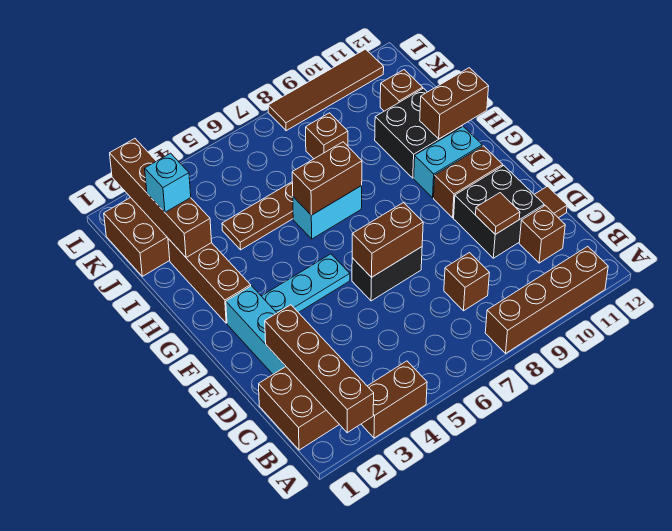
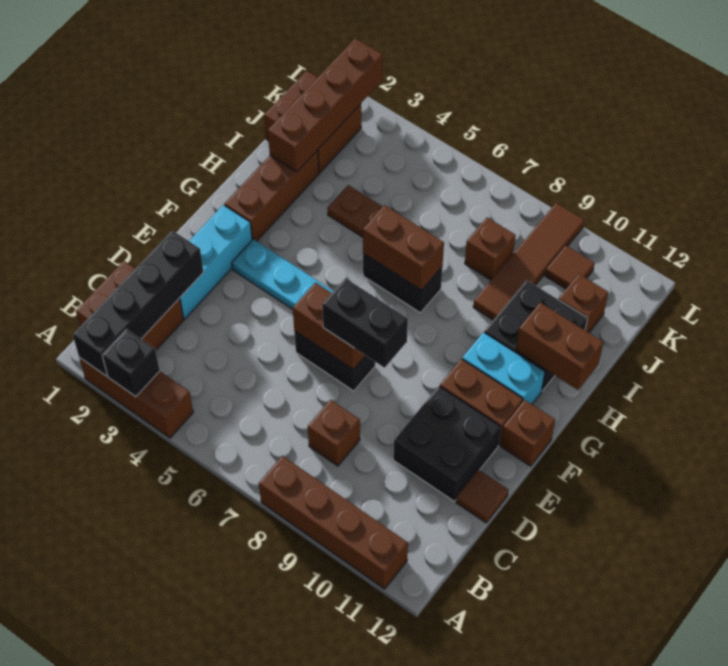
brown brick A2:D2 level 2 -> black brick A2:D2 level 2
brown brick A3:A4 level 1 -> brown brick A2:A4 level 1
none -> black brick A3 level 2
brown brick C11 level 1 -> brown brick F12 level 1
brown tile D10 level 2 -> brown tile K10 level 1
none -> black brick E7:E8 level 3
cyan brick H6:H7 level 1 -> black brick H6:H7 level 1
cyan brick J2 level 3 -> none
brown tile L8:L11 level 1 -> brown tile I9:L9 level 1

